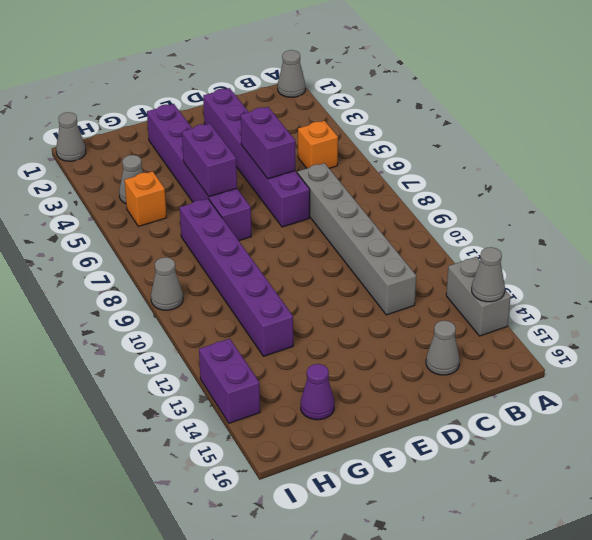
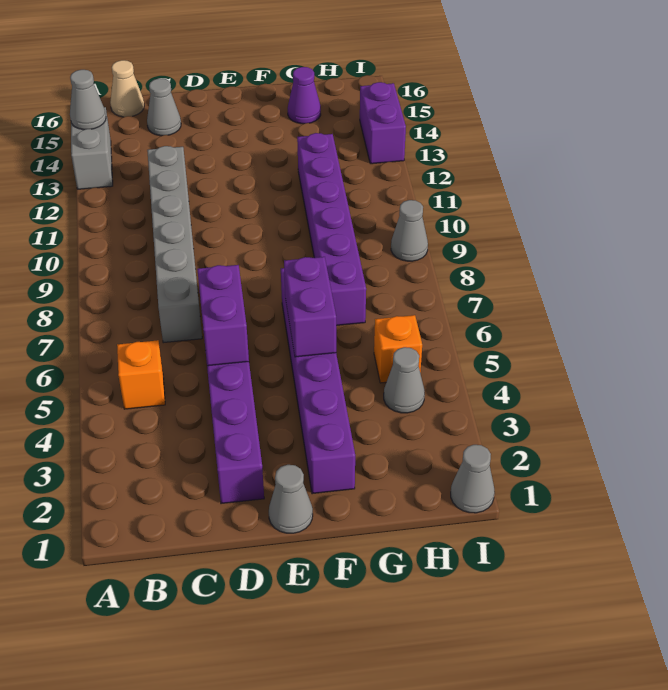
grey cone A1 level 1 -> grey cone E1 level 1
none -> tan cone B16 level 1

